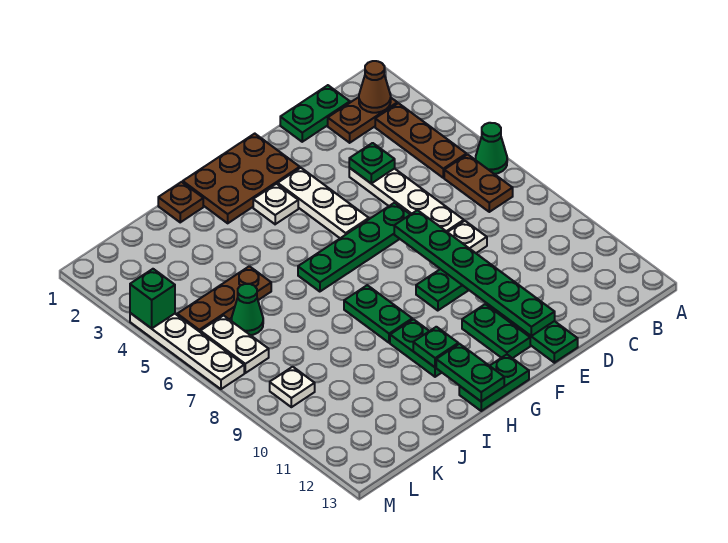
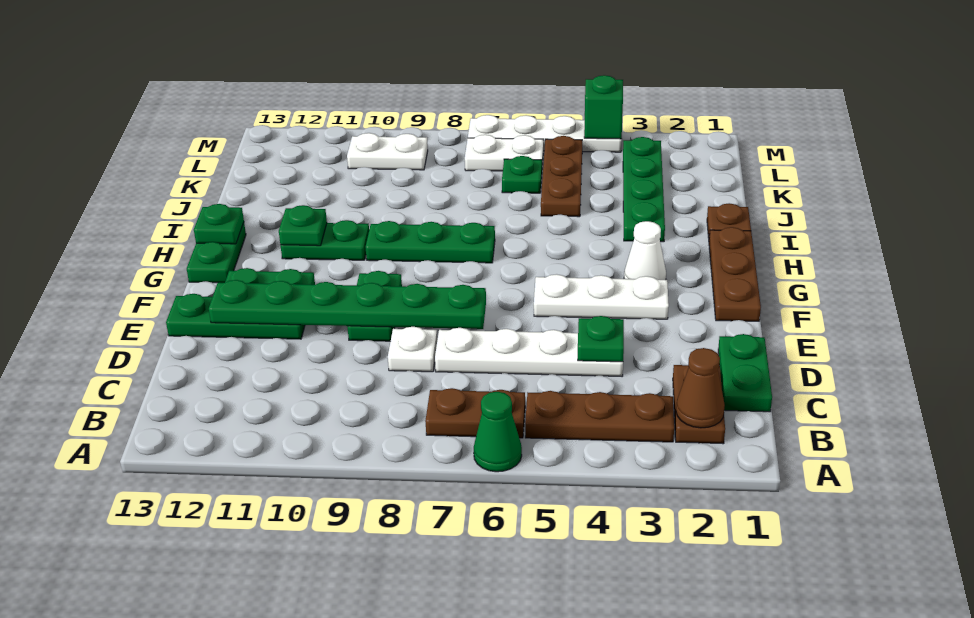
green plate E6:H6 level 1 -> green plate I3:L3 level 1
brown plate F1:H2 level 1 -> brown plate F1:H1 level 1
white plate G3 level 1 -> white cone G3 level 1
green plate H8:H9 level 1 -> green plate H7:H9 level 1
green plate H12:H13 level 2 -> green plate H13 level 2
green cone K6 level 1 -> green plate K6 level 1
white plate L9 level 1 -> white plate L9:L10 level 1

